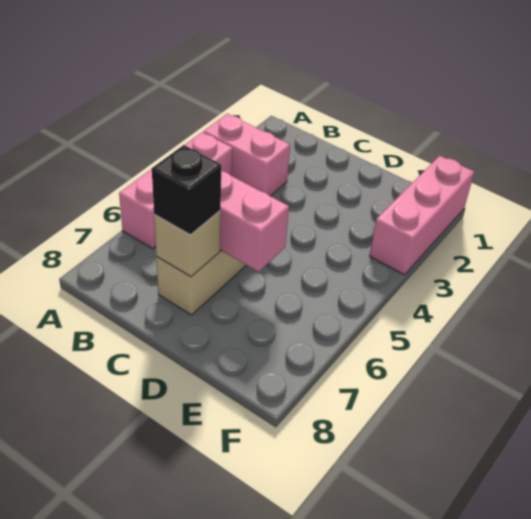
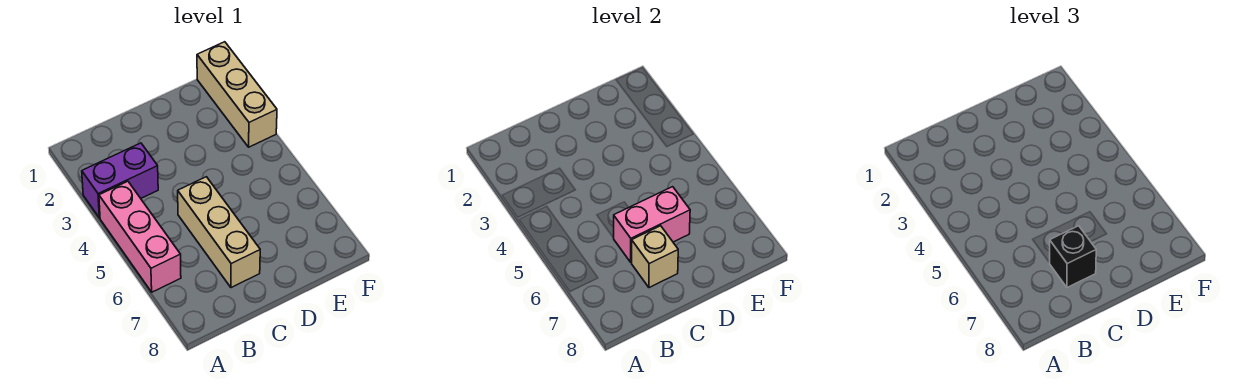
pink brick A3:B3 level 1 -> purple brick A3:B3 level 1
pink brick F1:F3 level 1 -> tan brick F1:F3 level 1

